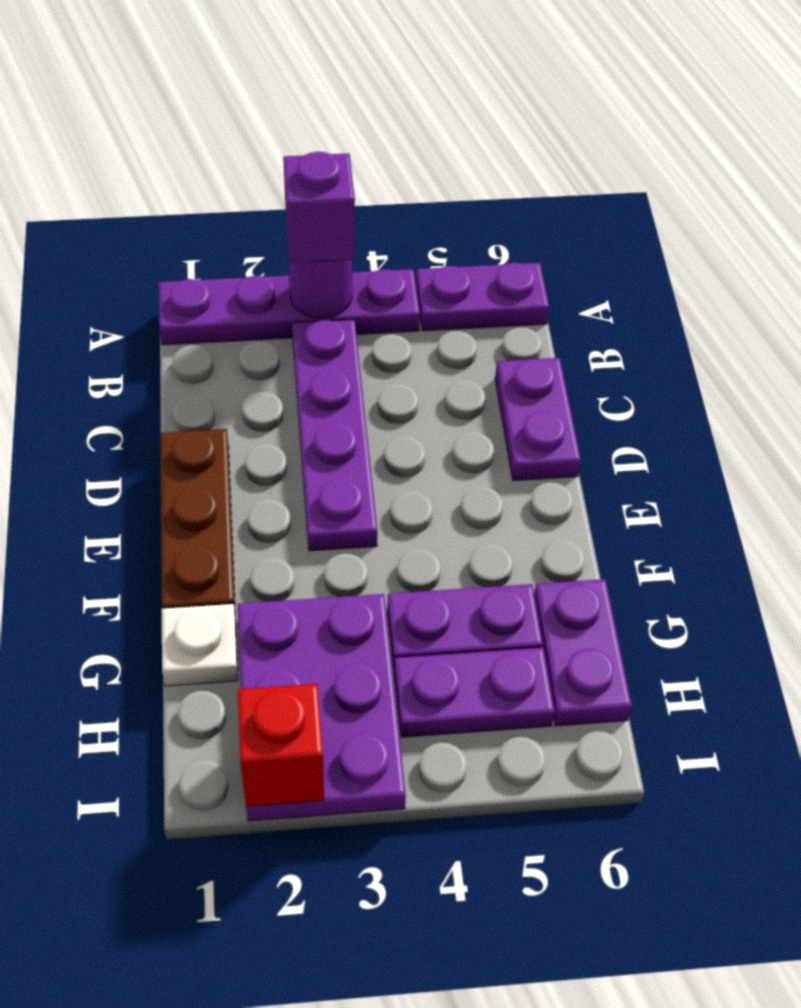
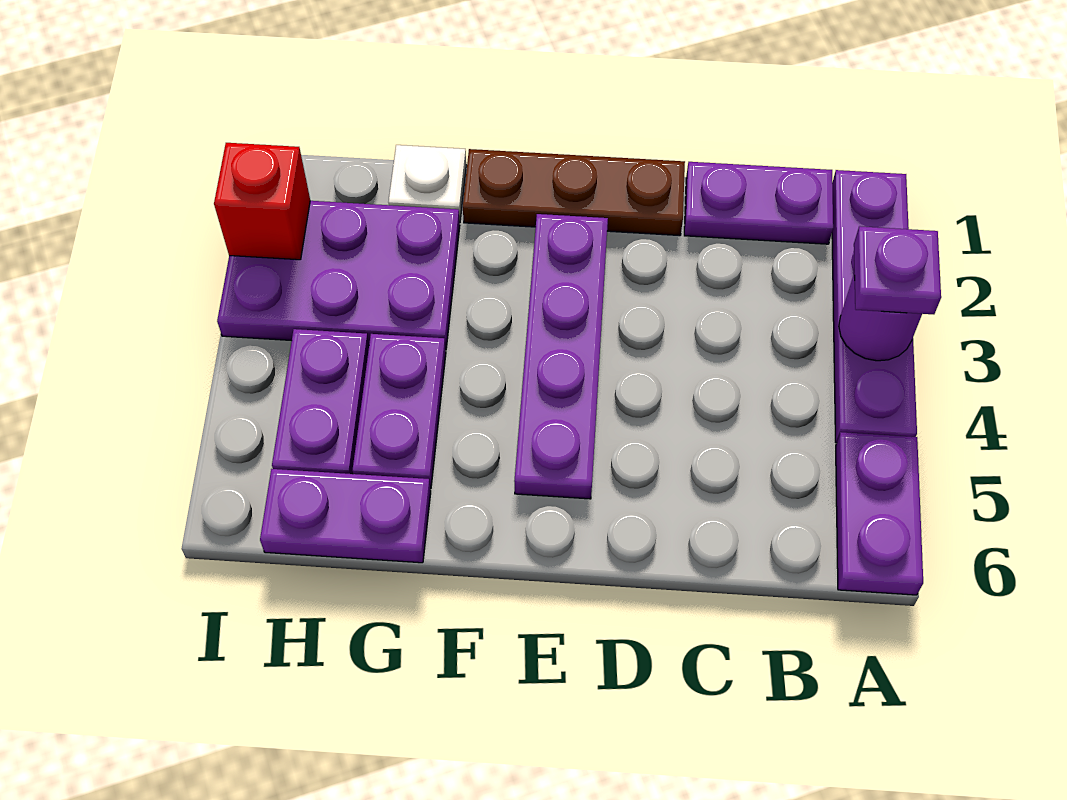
purple brick A3 level 3 -> purple plate A3 level 3
purple plate B3:E3 level 1 -> purple plate E2:E5 level 1
purple plate C6:D6 level 1 -> purple plate B1:C1 level 1

